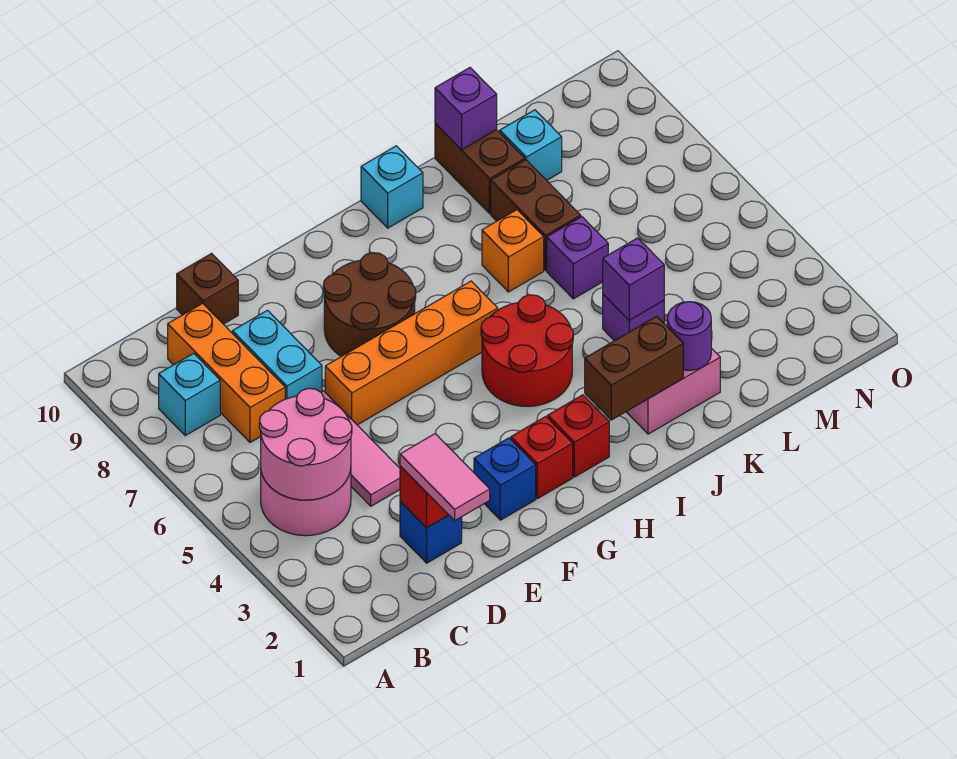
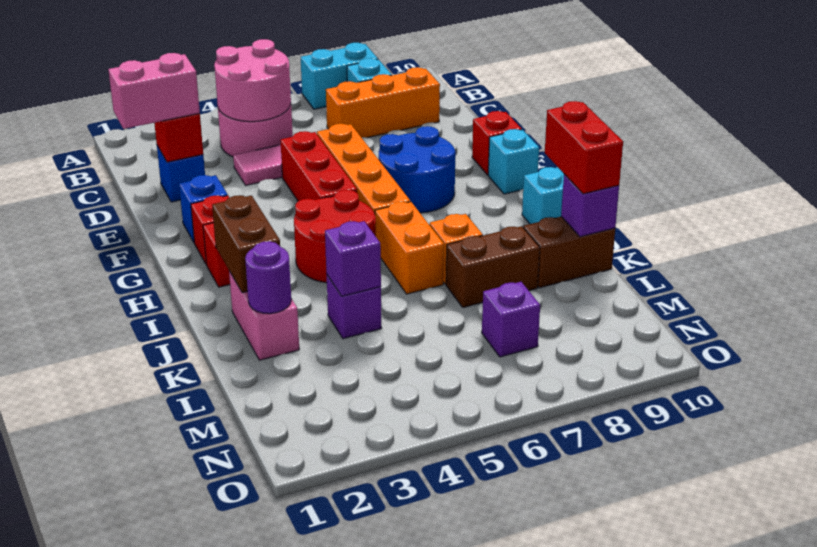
pink tile D1:D2 level 3 -> pink brick D1:D2 level 3
cyan brick D7:D8 level 1 -> cyan brick A7:A8 level 1
brown brick D10 level 1 -> none
none -> red brick E5:G5 level 1
brown round brick F7:G8 level 1 -> blue round brick F7:G8 level 1
none -> red brick F10 level 1
none -> orange brick I6:J6 level 1
none -> red brick J10:K10 level 3
purple brick K6 level 1 -> purple brick M7 level 1
cyan brick L9 level 1 -> cyan brick G10 level 1

